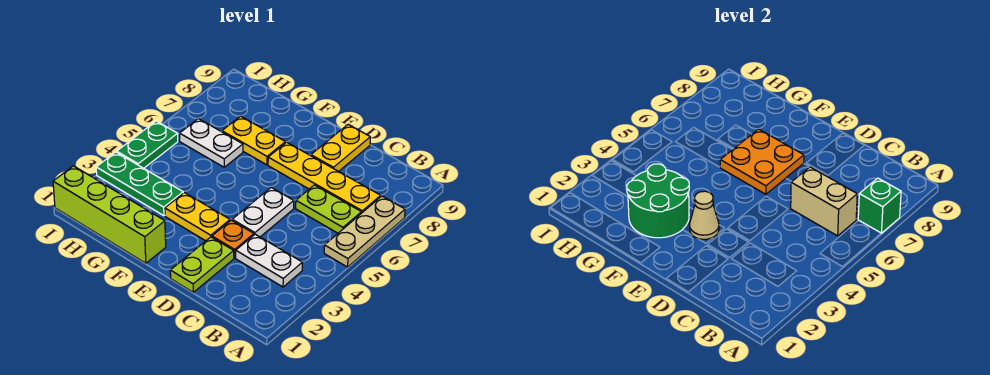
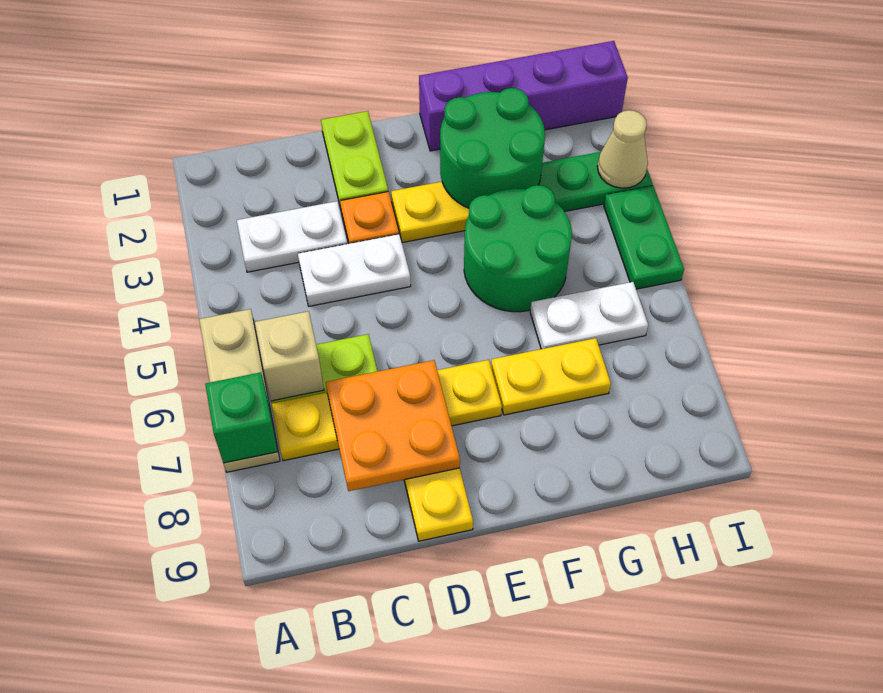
tan brick B6:C6 level 2 -> tan brick B6 level 2
white plate D4:D5 level 1 -> white plate C4:D4 level 1
tan cone E3 level 2 -> tan cone I3 level 2
orange plate E6:F7 level 2 -> orange plate C7:D8 level 2
lime brick F1:I1 level 1 -> purple brick F1:I1 level 1
none -> green round brick F4:G5 level 1

